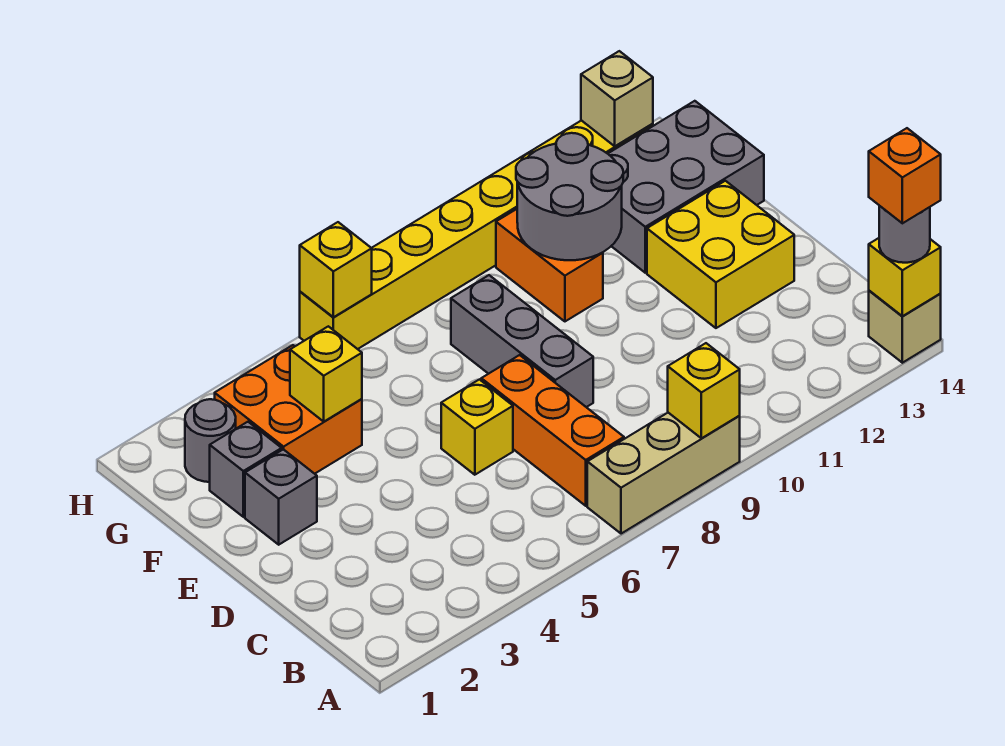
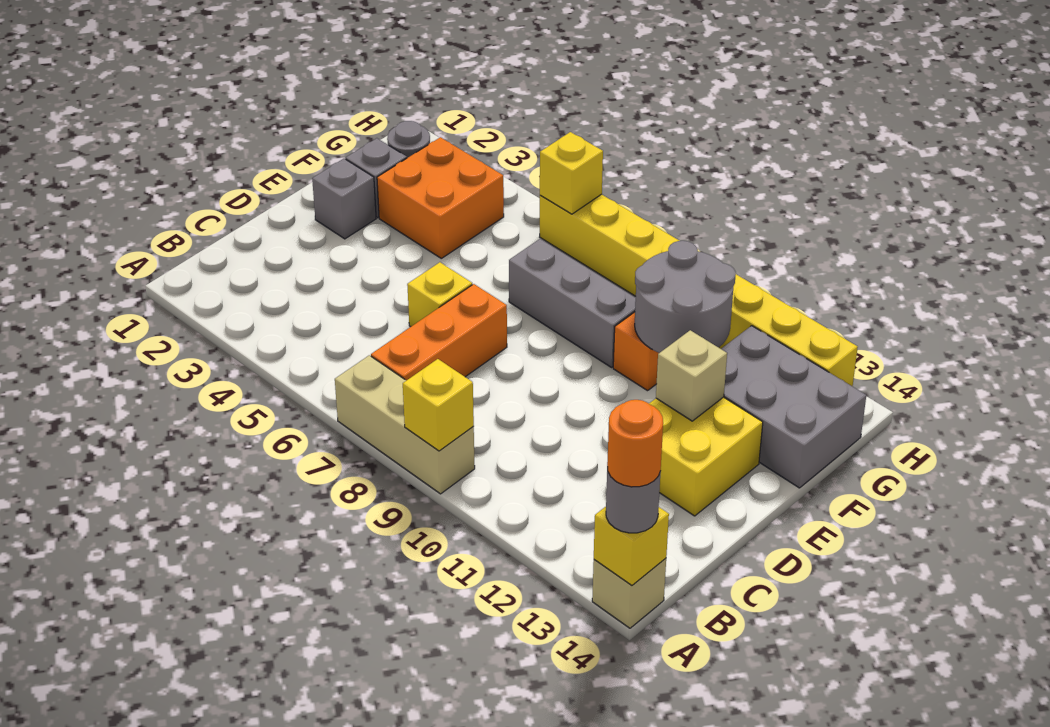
orange brick A14 level 4 -> orange round brick A14 level 4
grey brick D8:F8 level 1 -> grey brick F7:F9 level 1
yellow brick F4 level 2 -> none
tan brick H13 level 2 -> tan brick E12 level 2

